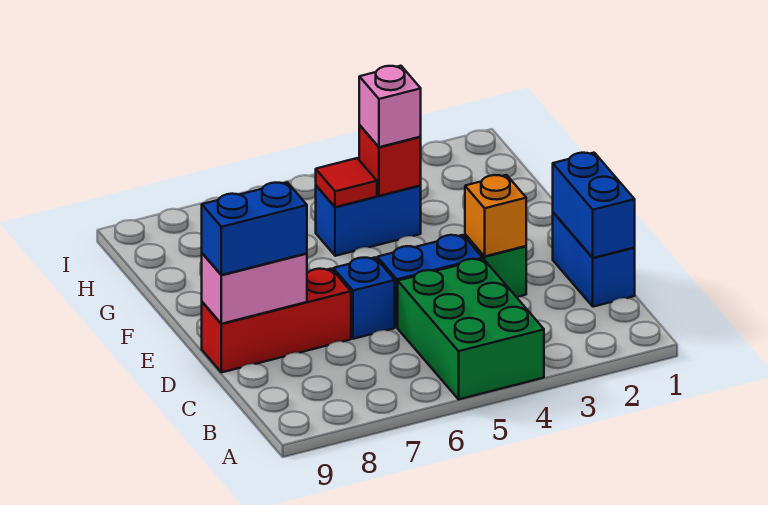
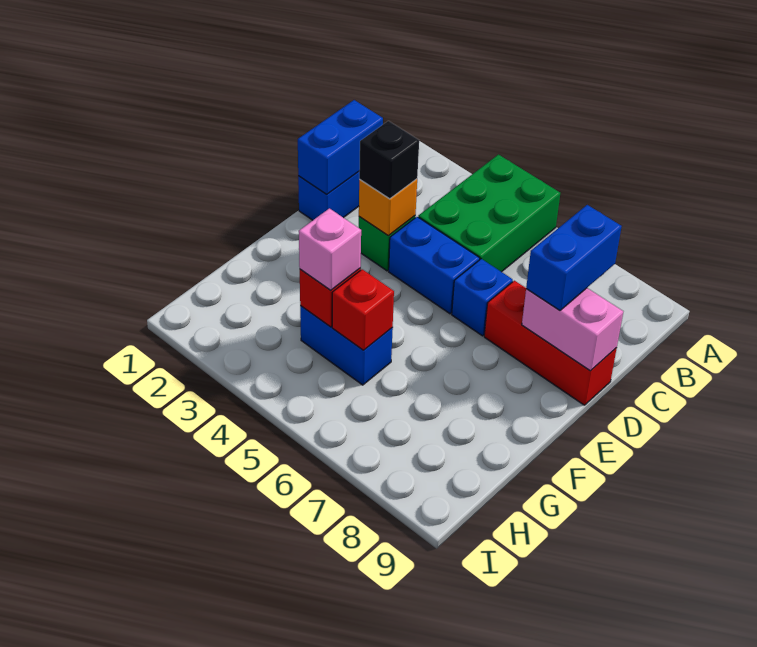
none -> black brick D3 level 3
blue brick D8:D9 level 3 -> blue brick C8:D8 level 3
red tile G5 level 2 -> red brick G5 level 2

